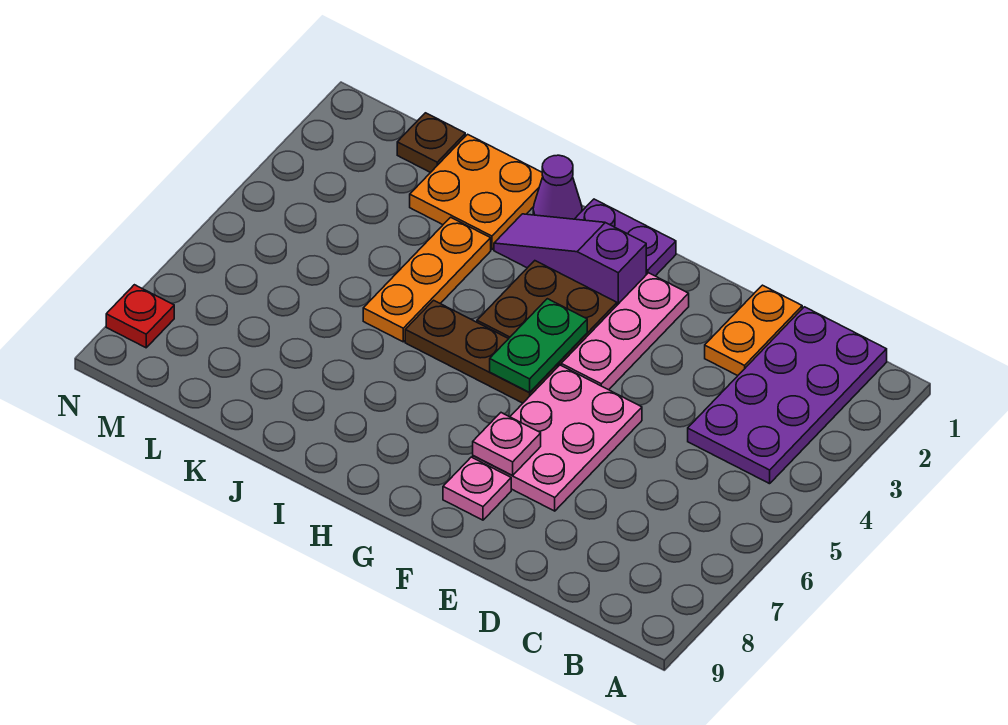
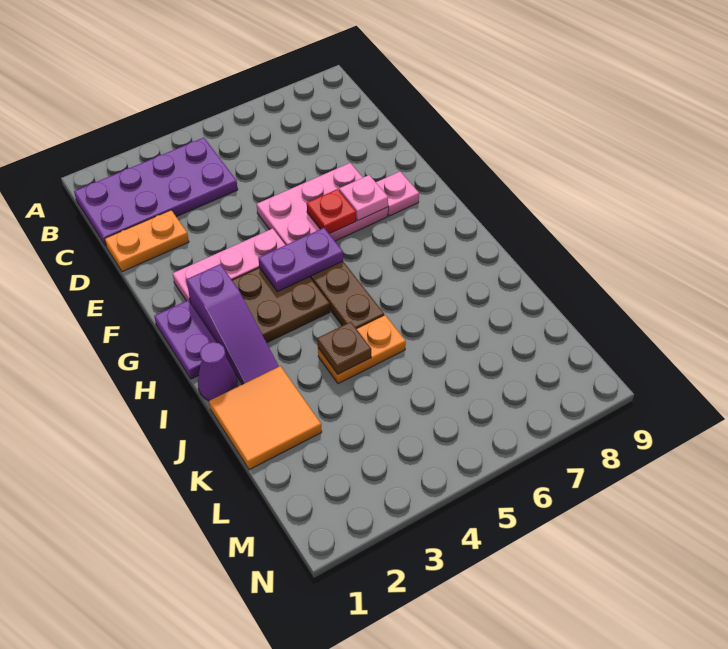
green plate G4:G5 level 2 -> purple plate G4:G5 level 2
orange plate J1:K2 level 1 -> orange tile J1:K2 level 1
orange plate J3:J5 level 1 -> orange plate J4:J5 level 1
brown plate L1 level 1 -> brown plate J4 level 2
red plate N8 level 1 -> red plate F6 level 2

